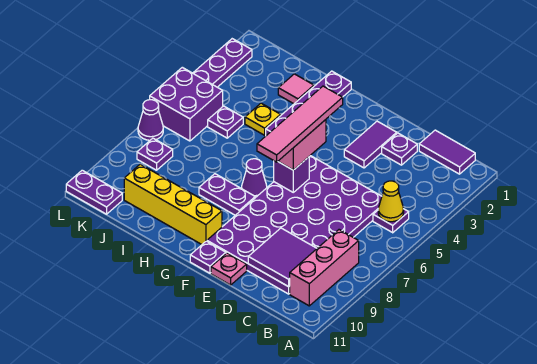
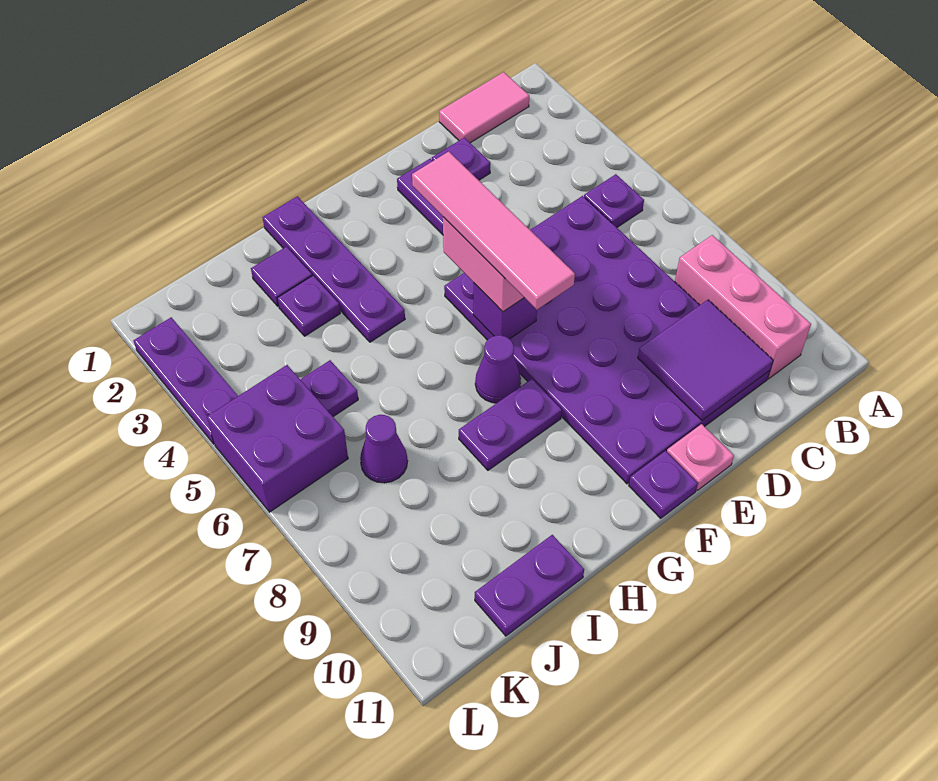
purple tile B1:C1 level 1 -> pink tile B1:C1 level 1
yellow cone B5 level 2 -> none
yellow brick G10:J10 level 1 -> none
pink tile I2 level 1 -> purple tile I2 level 1
yellow plate I4 level 1 -> none
purple plate K8 level 1 -> purple plate I3 level 1
purple plate K11:L11 level 1 -> purple plate I11:J11 level 1
purple cone L7 level 1 -> purple cone J7 level 1

